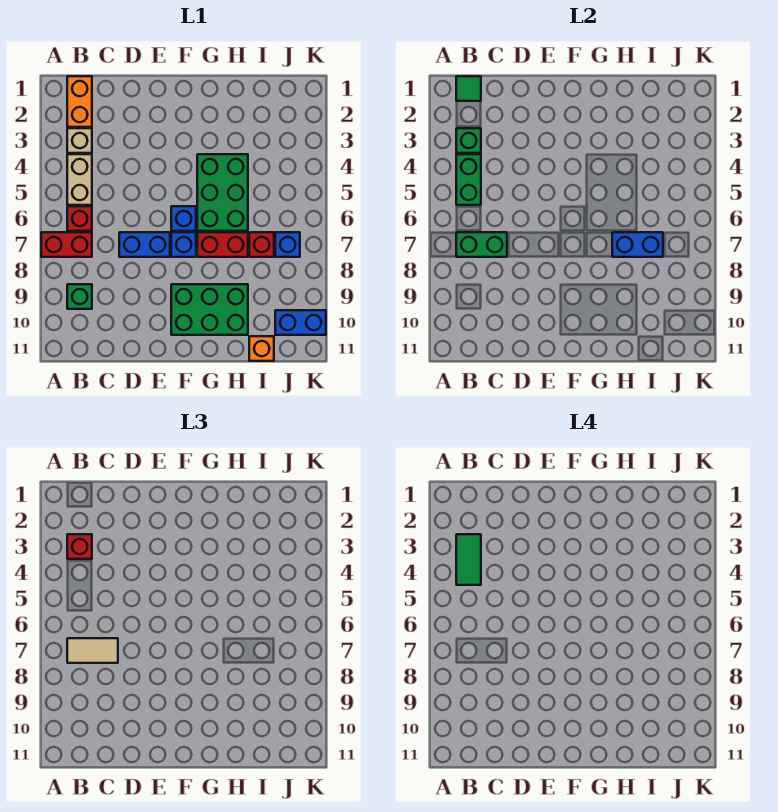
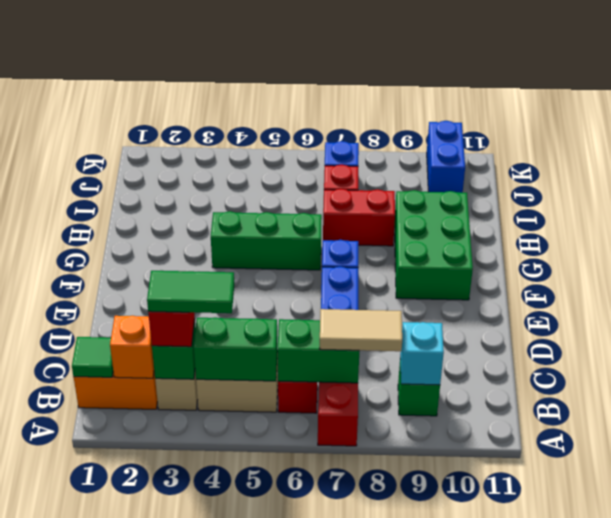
green brick B7:C7 level 2 -> green brick B6:B7 level 2
tan tile B7:C7 level 3 -> tan tile B7:B8 level 3
none -> cyan brick B9 level 2
blue brick F6 level 1 -> none
green brick G4:H6 level 1 -> green brick G4:G6 level 1
red brick G7:H7 level 1 -> red brick H7:H8 level 1
blue brick H7:I7 level 2 -> none
orange brick I11 level 1 -> orange brick B2 level 2

